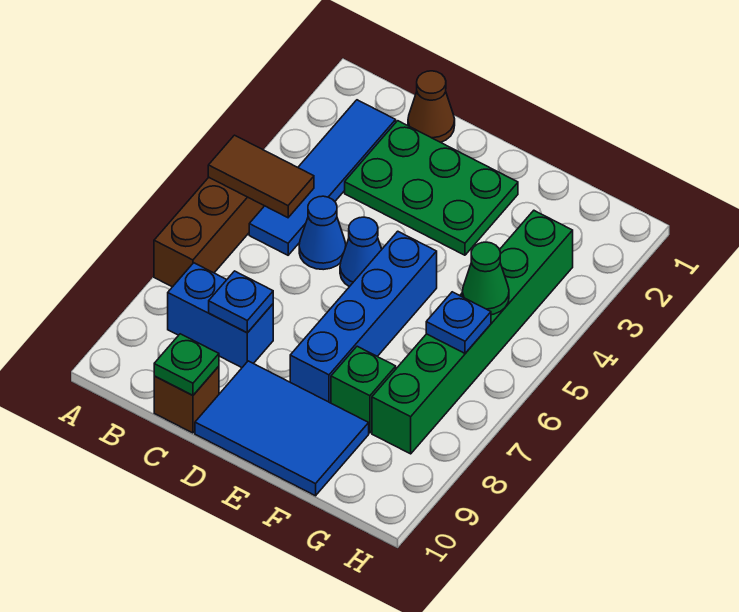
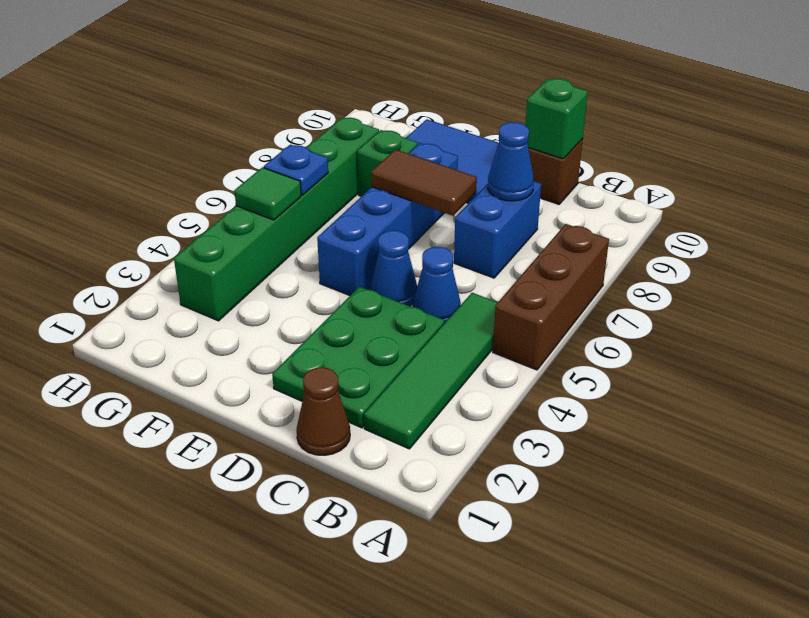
brown tile A5:B5 level 2 -> brown tile D7:E7 level 2
blue tile B2:B5 level 1 -> green tile B2:B5 level 1
blue brick B8:C8 level 1 -> blue brick C7:C8 level 1
green plate C2:E3 level 1 -> green plate C2:D4 level 1
blue plate C8 level 2 -> blue cone C8 level 2
green plate C10 level 2 -> green brick C10 level 2
green cone G5 level 2 -> green tile G5 level 2

